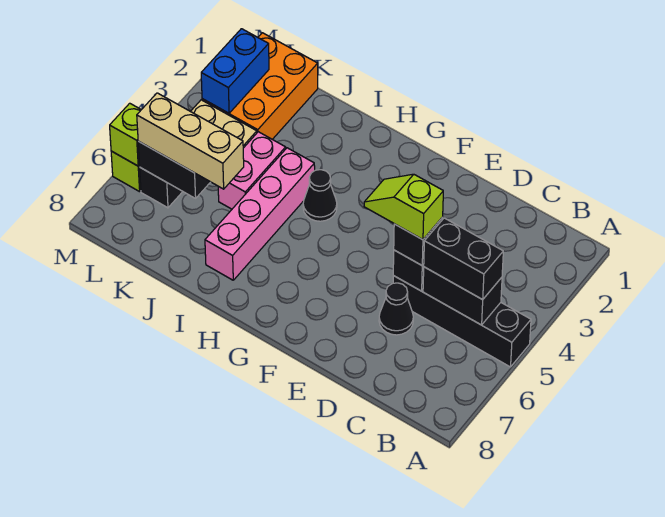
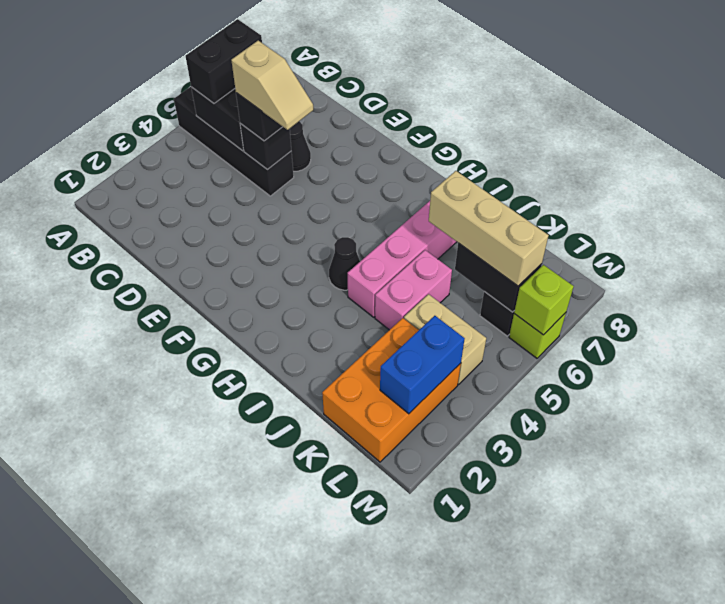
black brick B5:C5 level 3 -> black brick B5:B6 level 3
lime slope D5:E5 level 4 top D -> tan slope D5:E5 level 4 top D

